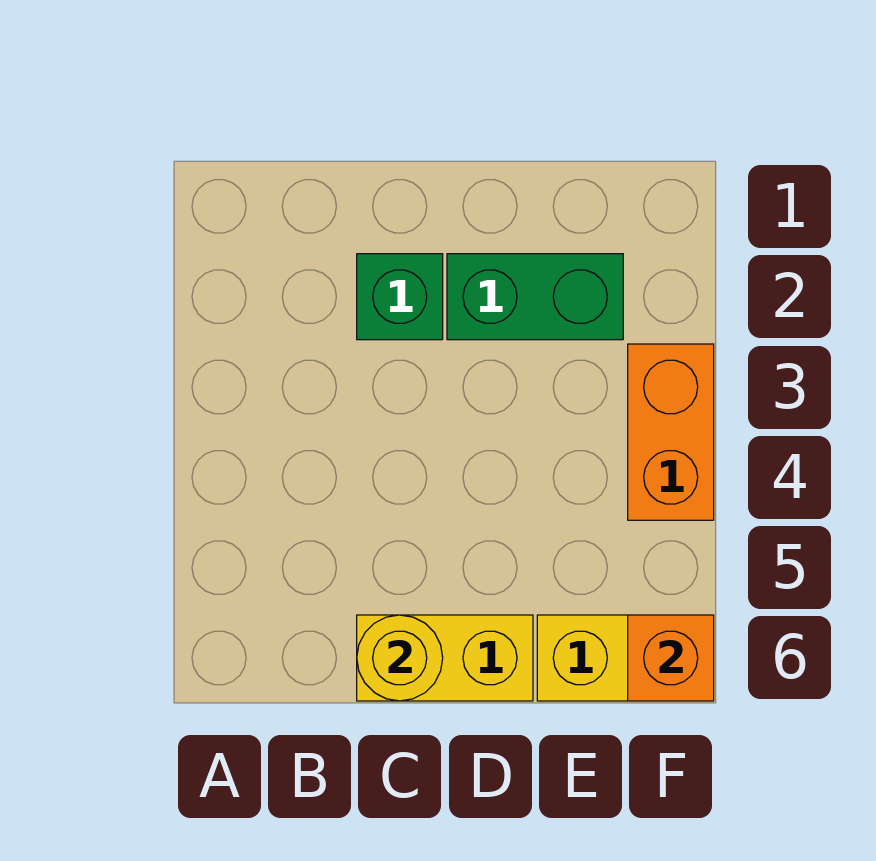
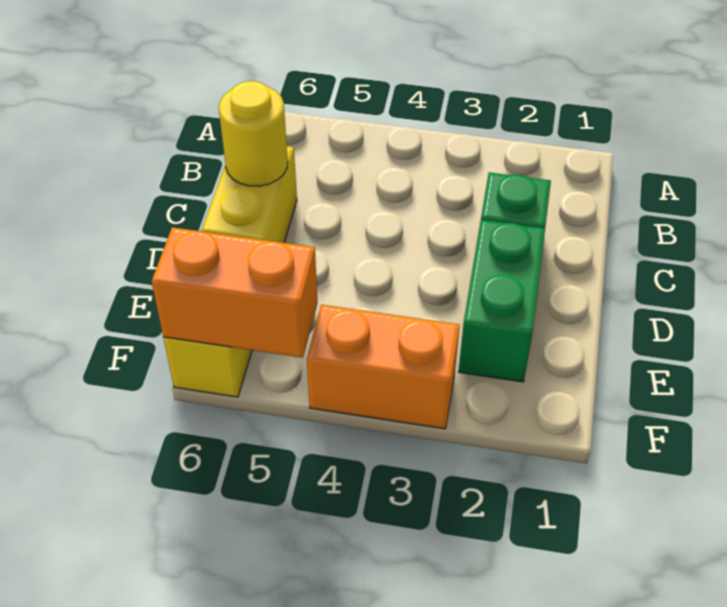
orange brick F6 level 2 -> orange brick F5:F6 level 2

